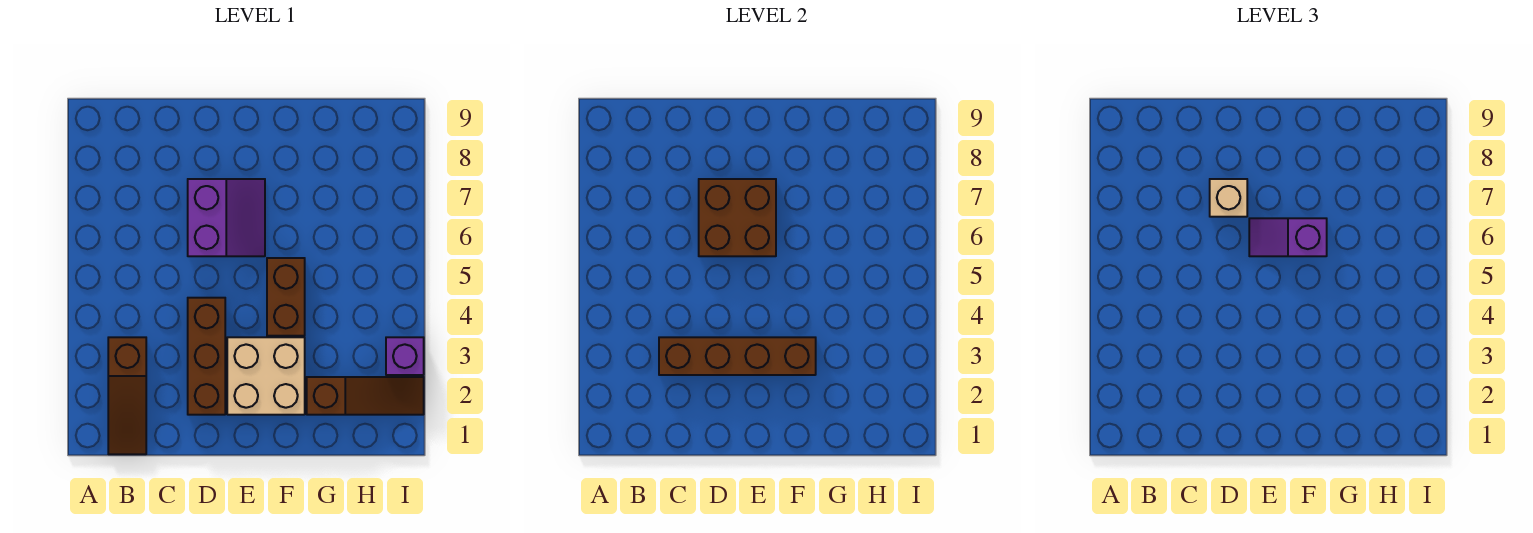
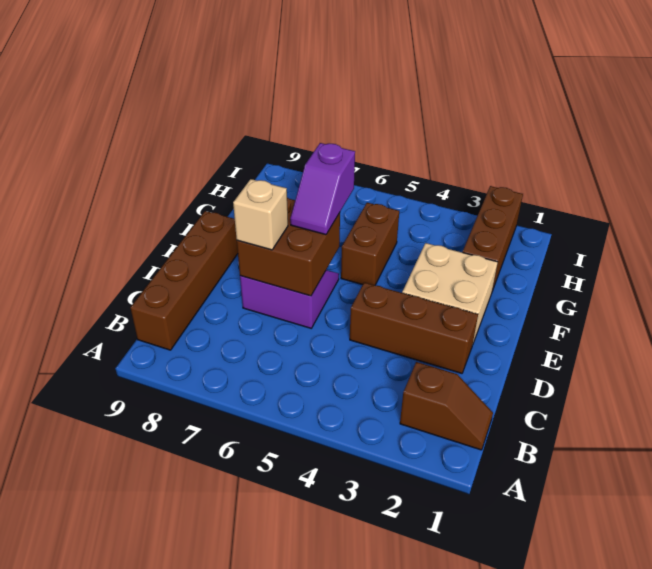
brown slope B1:B3 level 1 top 3 -> brown slope B1:B2 level 1 top 2
brown brick C3:F3 level 2 -> brown brick B9:E9 level 1
brown brick F4:F5 level 1 -> brown brick F5:G5 level 1
brown slope G2:I2 level 1 top G -> brown brick G2:I2 level 1
purple brick I3 level 1 -> none

